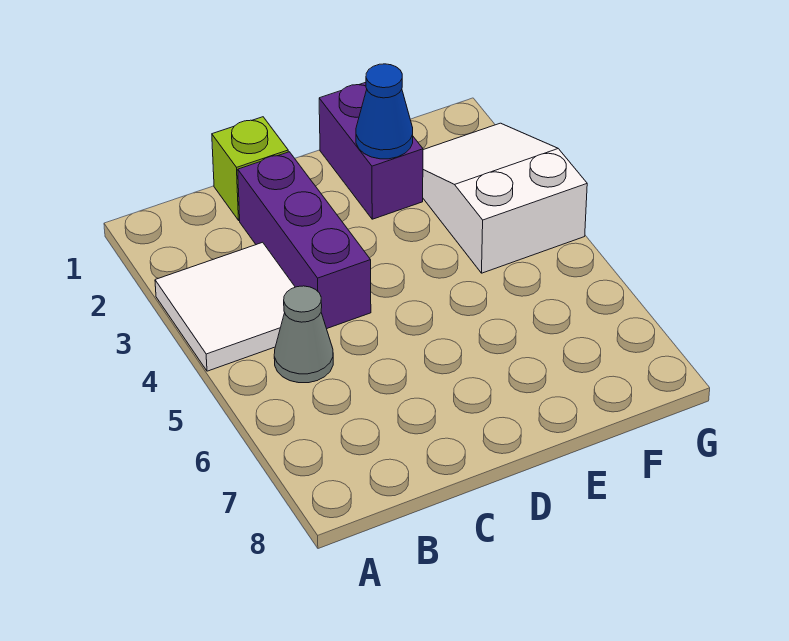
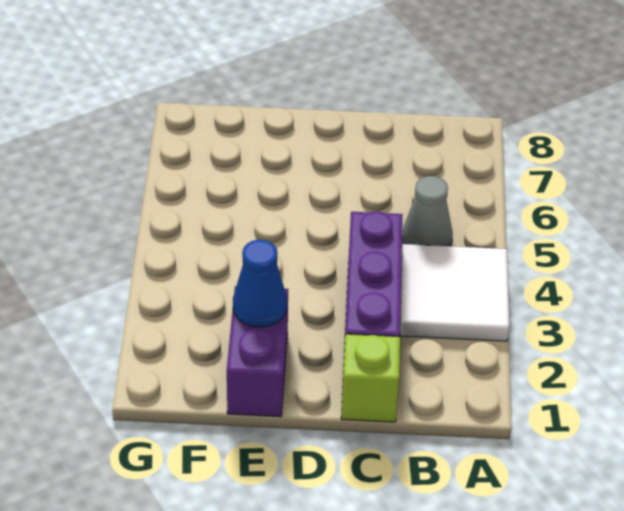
white slope F2:G4 level 1 top 4 -> none

